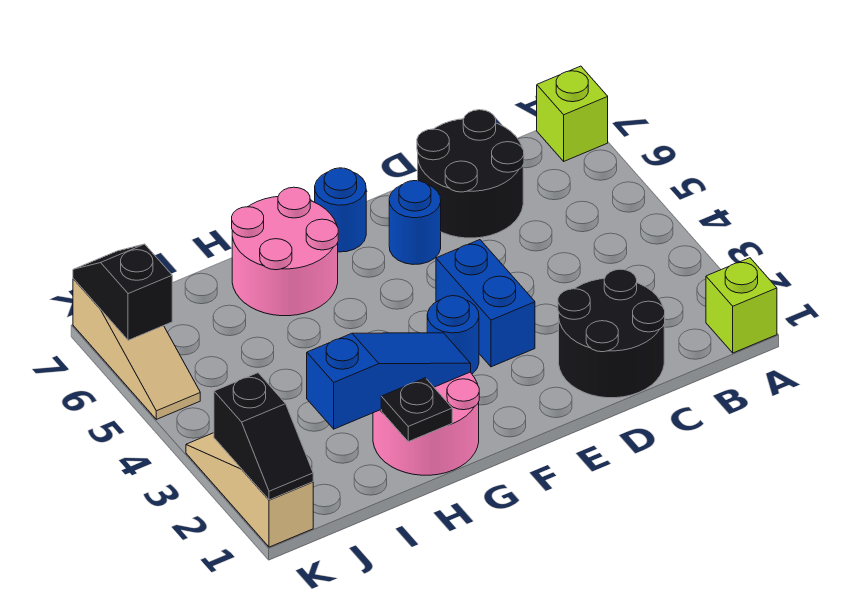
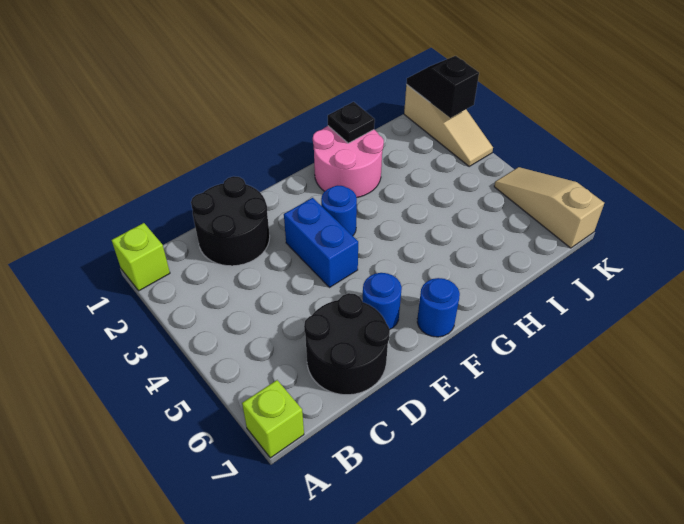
blue slope G2:I2 level 2 top I -> none
pink round brick G6:H7 level 1 -> none
black slope K6:K7 level 2 top 6 -> none

